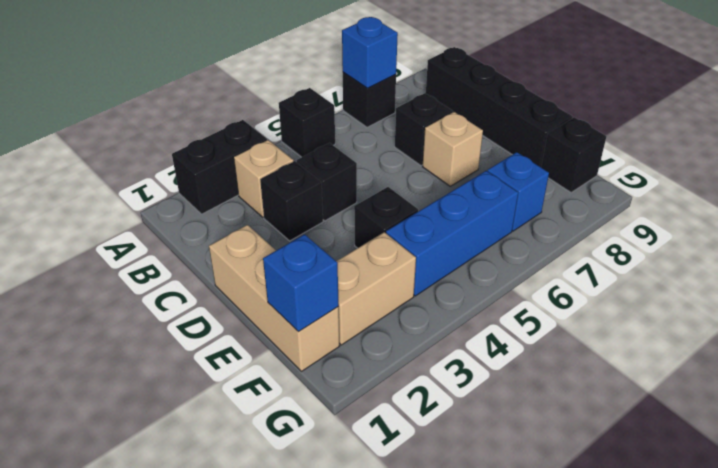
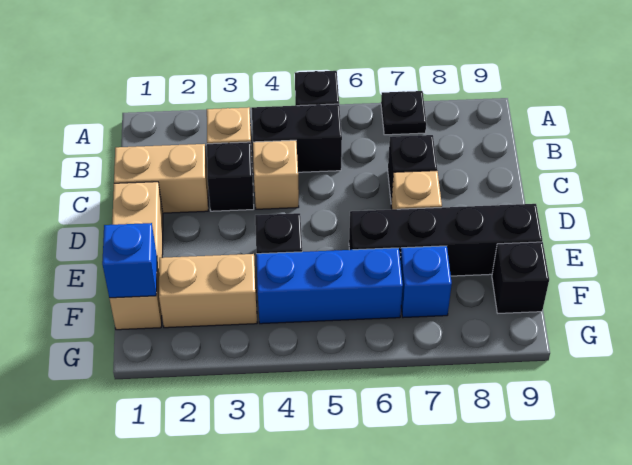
black brick A2:A3 level 1 -> black brick B4:B5 level 1
black brick A7 level 1 -> black plate A7 level 1
blue brick A7 level 2 -> none
black brick B9:E9 level 1 -> black brick E6:E9 level 1
none -> tan brick C1:C2 level 1
black brick C4 level 1 -> tan brick C4 level 1

